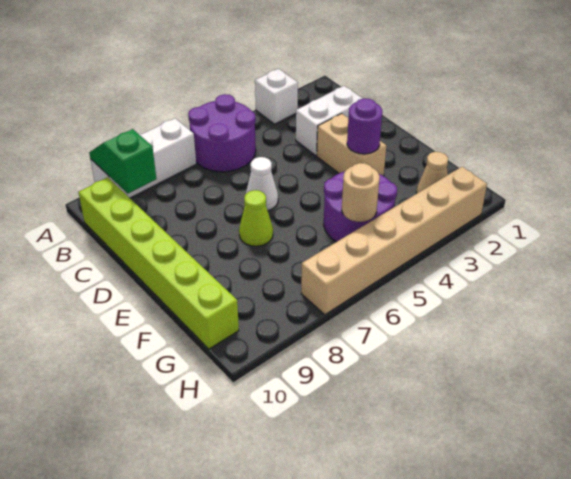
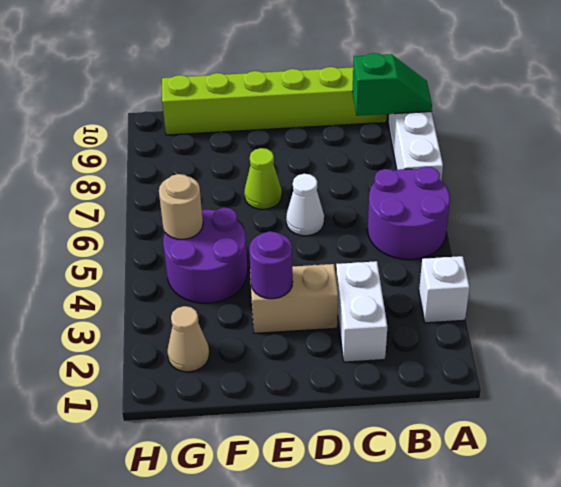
tan brick H2:H7 level 1 -> none

